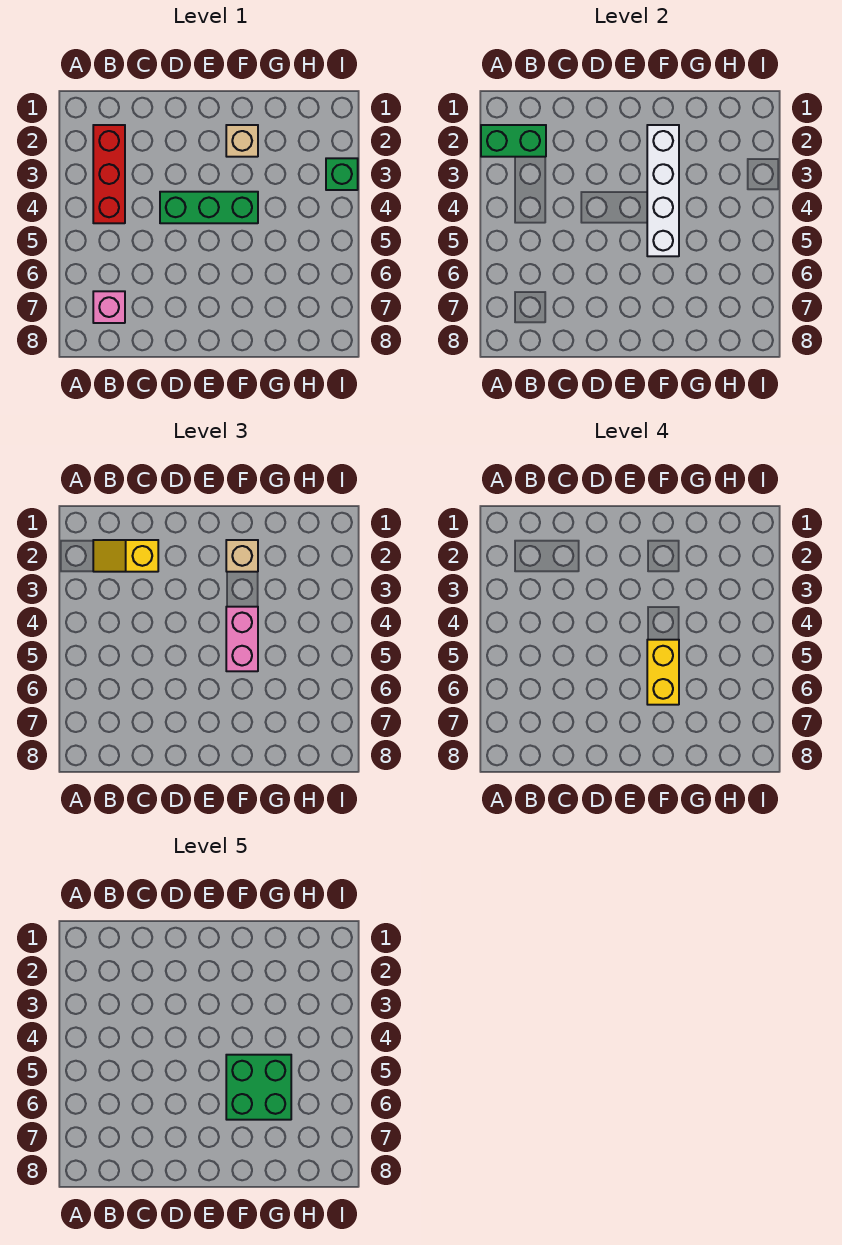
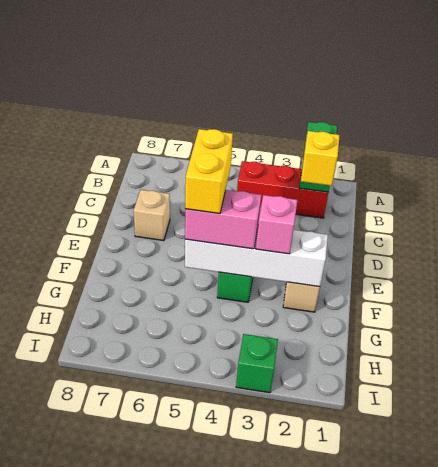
pink brick B7 level 1 -> pink brick F3 level 3
tan brick F2 level 3 -> tan brick D7 level 1
yellow brick F5:F6 level 4 -> yellow brick E5:F5 level 4
green brick F5:G6 level 5 -> none

